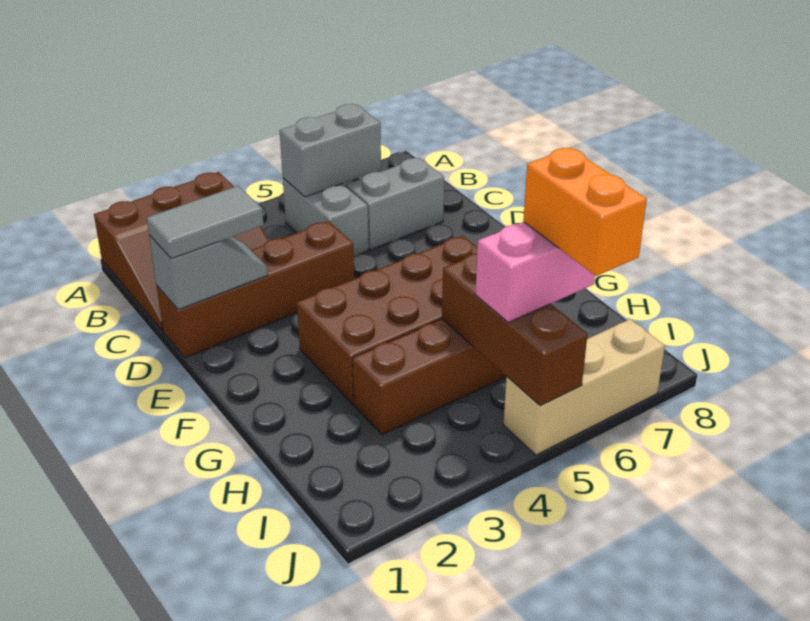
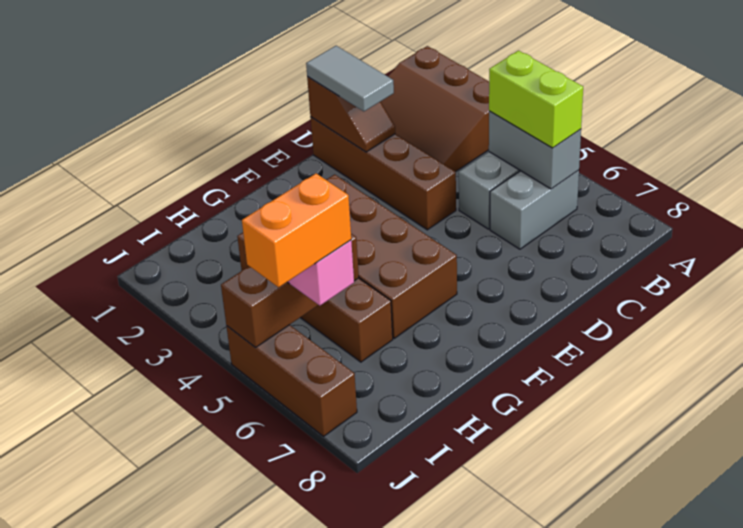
none -> lime brick B5:B6 level 3
grey brick C6:C7 level 1 -> grey brick B6:C6 level 1
grey slope D1:D2 level 2 top 1 -> brown slope D1:D2 level 2 top 1
tan brick J5:J7 level 1 -> brown brick J5:J7 level 1

